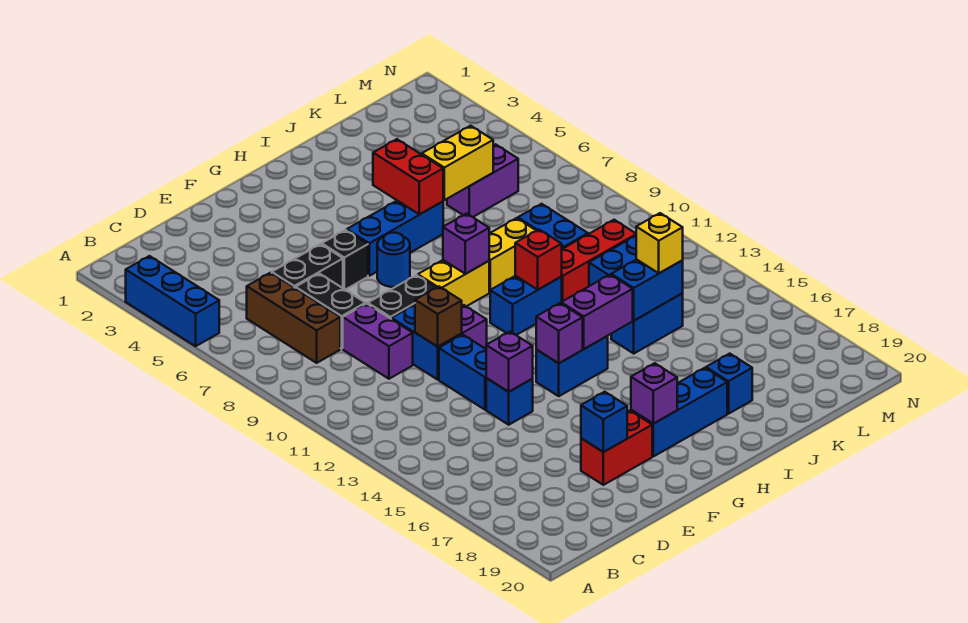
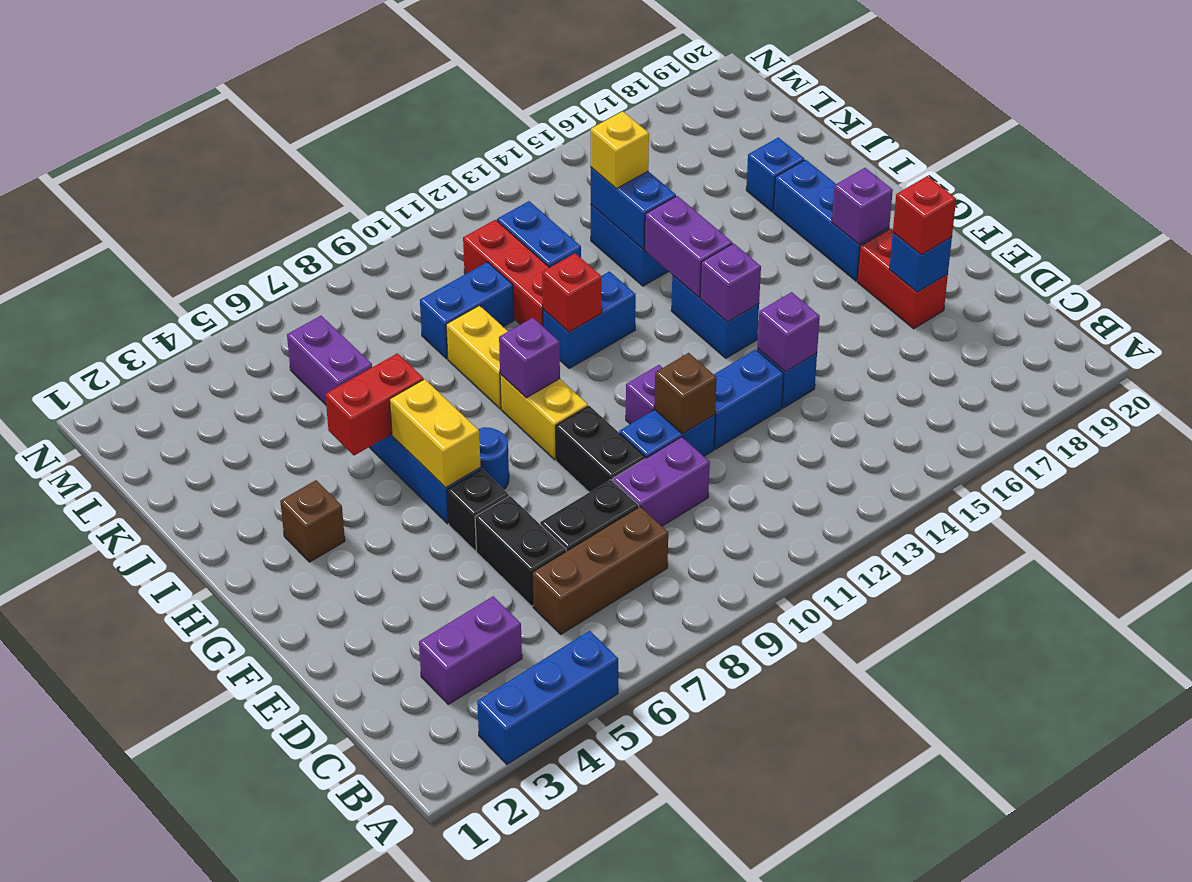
none -> purple brick C3:C4 level 1
none -> red brick E18 level 3
none -> brown brick H3 level 1
blue brick H11:I11 level 1 -> blue brick I11:I12 level 1
yellow brick J6:K6 level 2 -> yellow brick G6:H6 level 2

